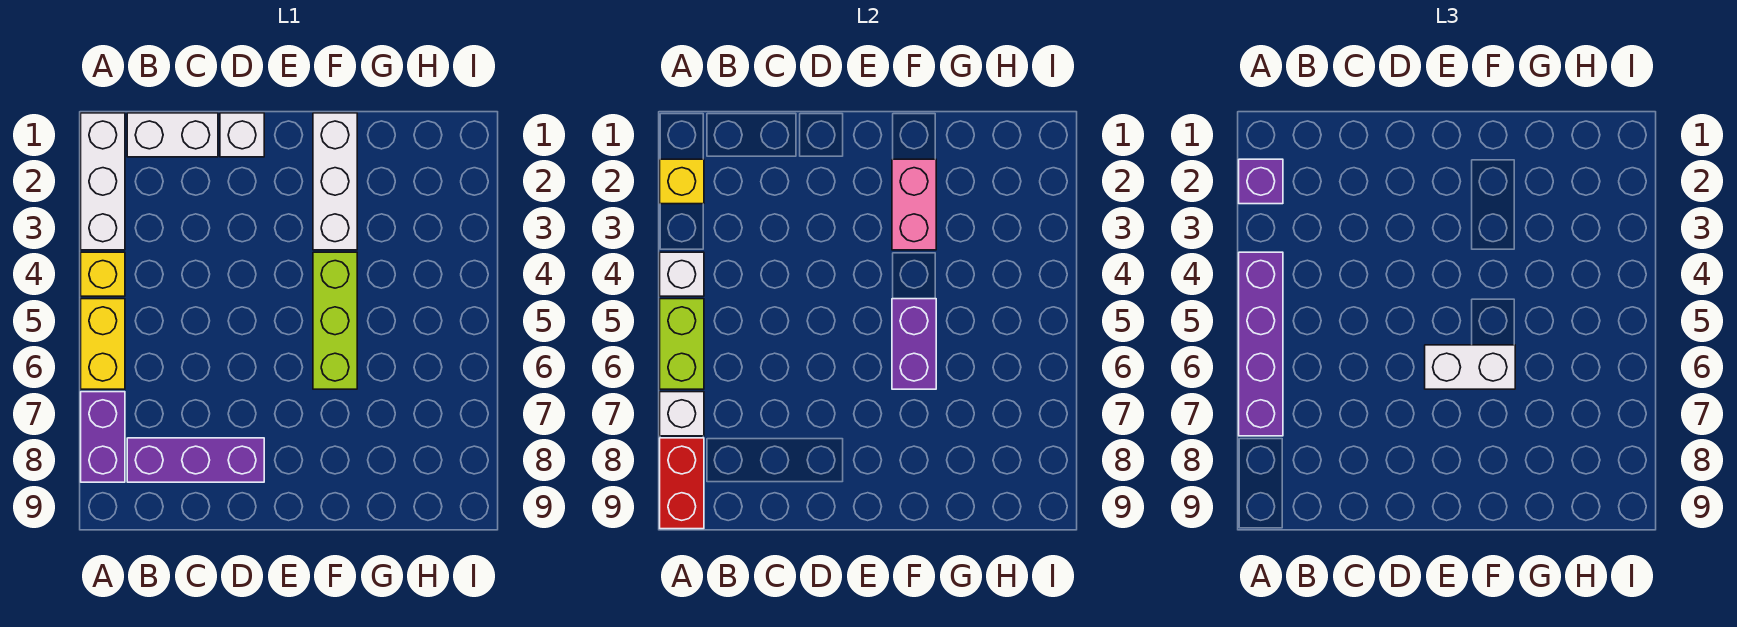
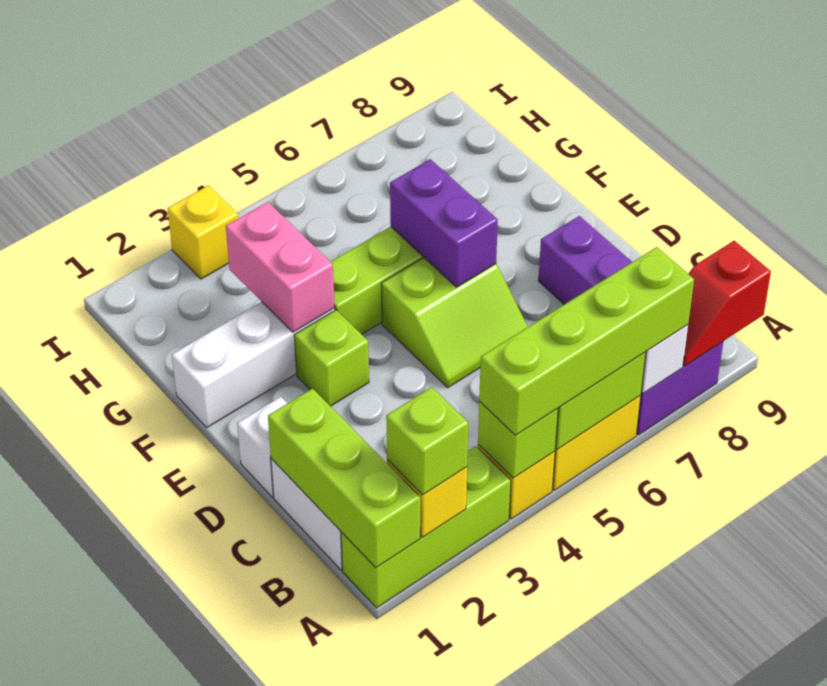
white brick A1:A3 level 1 -> lime brick A1:A3 level 1
none -> lime brick A1:C1 level 2
purple brick A2 level 3 -> lime brick A2 level 3
white brick A4 level 2 -> lime brick A4 level 2
purple brick A4:A7 level 3 -> lime brick A4:A7 level 3
red brick A8:A9 level 2 -> red slope A8:A9 level 2 top 9
none -> lime slope D5:E6 level 1 top E
none -> lime brick E3 level 1
white brick E6:F6 level 3 -> none
pink brick F2:F3 level 2 -> pink brick F3:G3 level 2
purple brick F5:F6 level 2 -> purple brick E6:F6 level 2
none -> yellow brick I3 level 1

